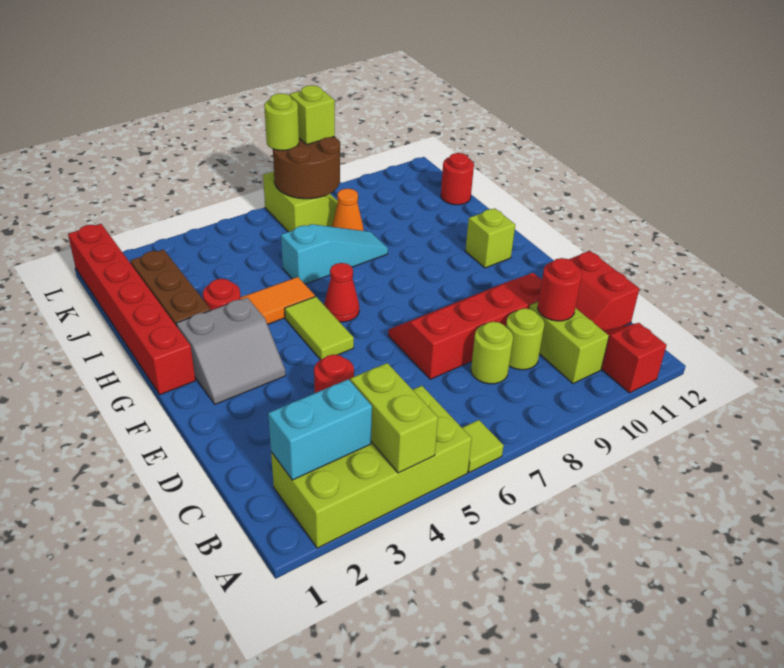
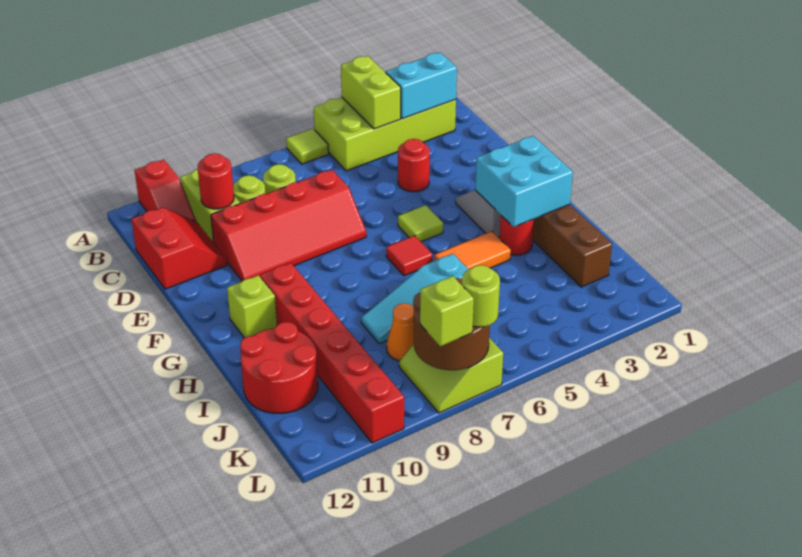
lime tile F5:G5 level 1 -> lime tile F5 level 1
red brick G1:L1 level 1 -> red brick G10:L10 level 1
none -> cyan brick G2:H3 level 2
red cone G6 level 1 -> red tile G6 level 1
red round brick J12 level 1 -> red round brick I11:J12 level 1

